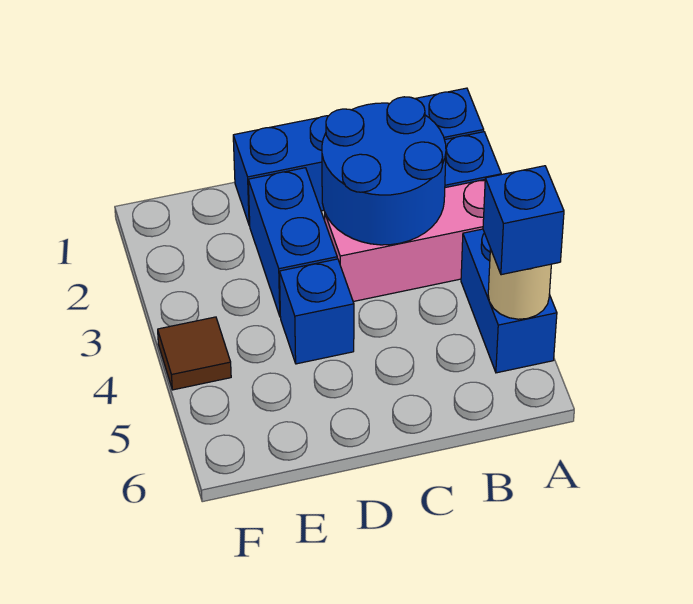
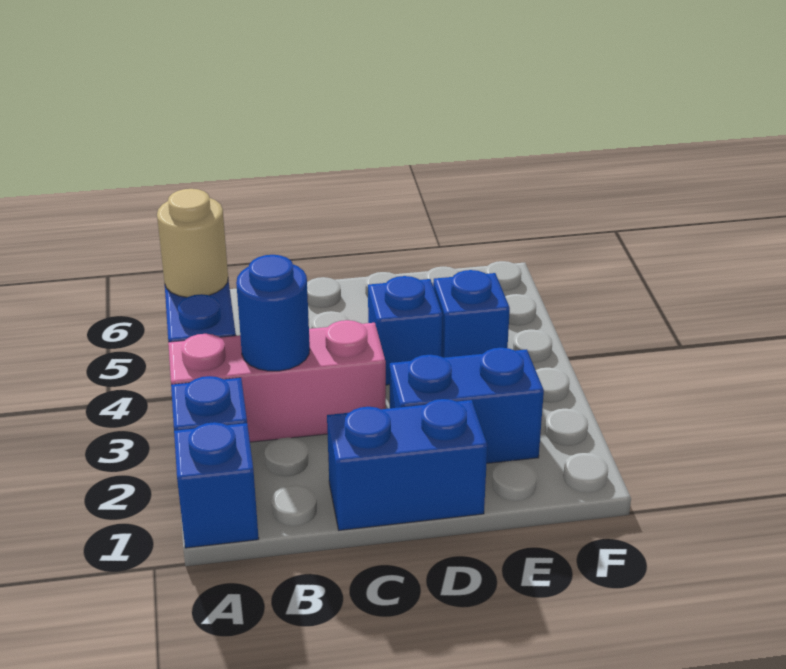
blue brick A5 level 3 -> blue brick E4 level 1
blue round brick B2:C3 level 2 -> blue round brick B3 level 2
blue brick D2:D3 level 1 -> blue brick D2:E2 level 1
brown tile F4 level 1 -> none

